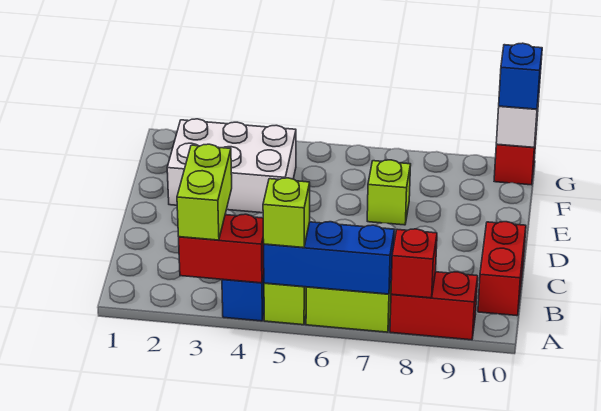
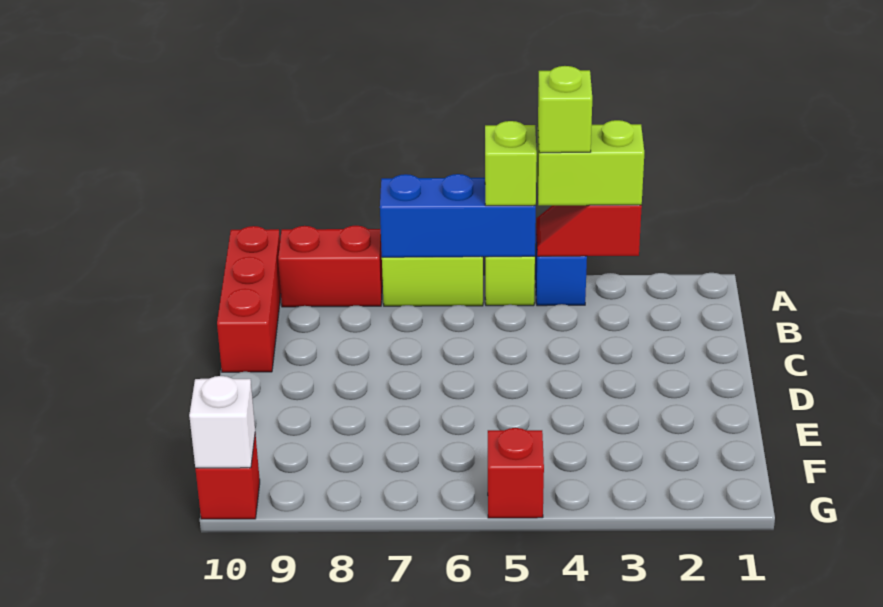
red brick A3:A4 level 2 -> red slope A3:A4 level 2 top 3
lime brick A3:B3 level 3 -> lime brick A3:A4 level 3
red brick A8 level 2 -> red brick G5 level 1
red brick B10:C10 level 1 -> red brick A10:C10 level 1
white brick E2:F4 level 1 -> none
lime brick E7 level 1 -> lime brick A4 level 4
blue brick G10 level 3 -> none

